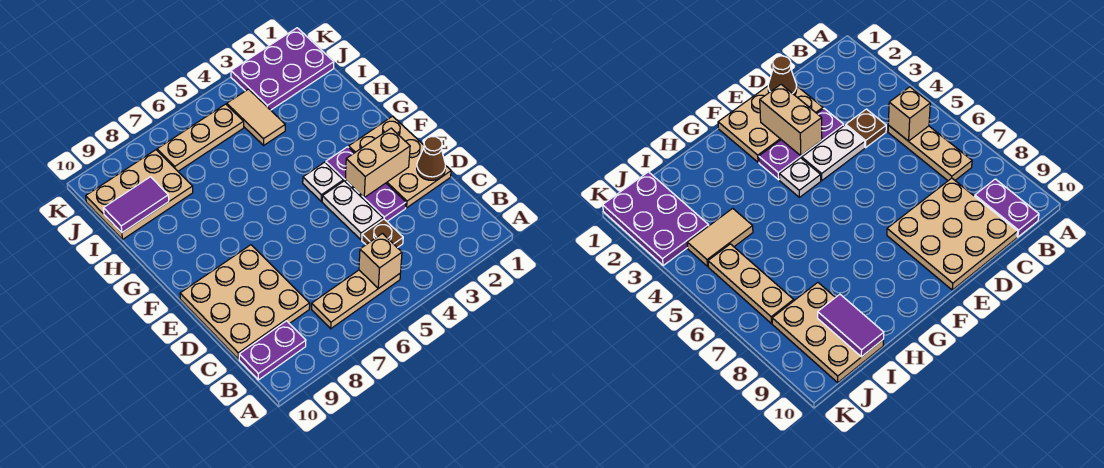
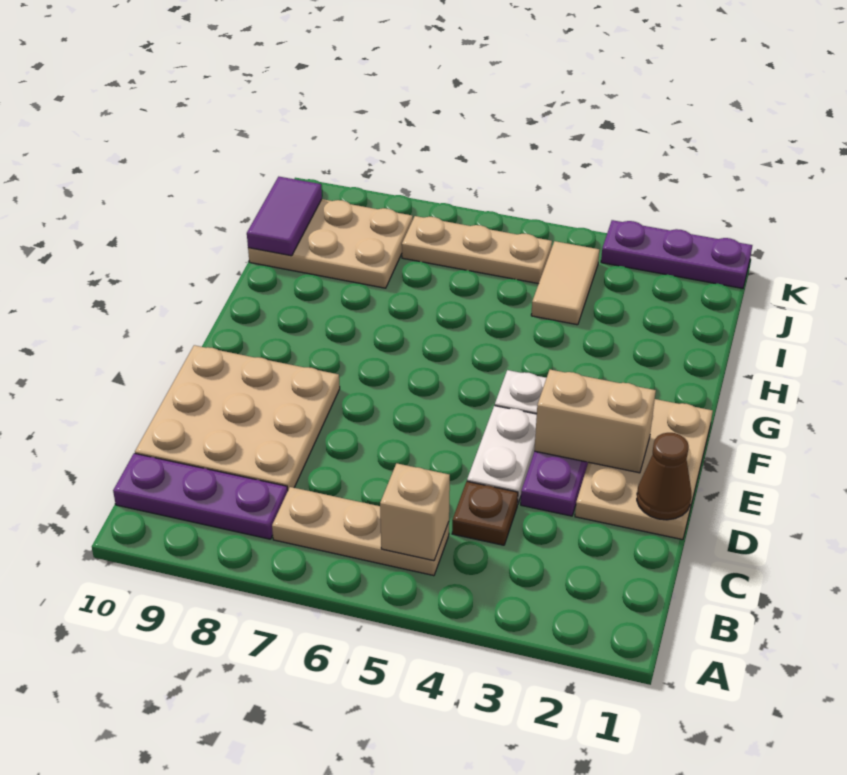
purple plate B9:B10 level 1 -> purple plate B8:B10 level 1
purple tile I9:I10 level 2 -> purple tile I10:J10 level 2
purple plate J1:K3 level 1 -> purple plate K1:K3 level 1

